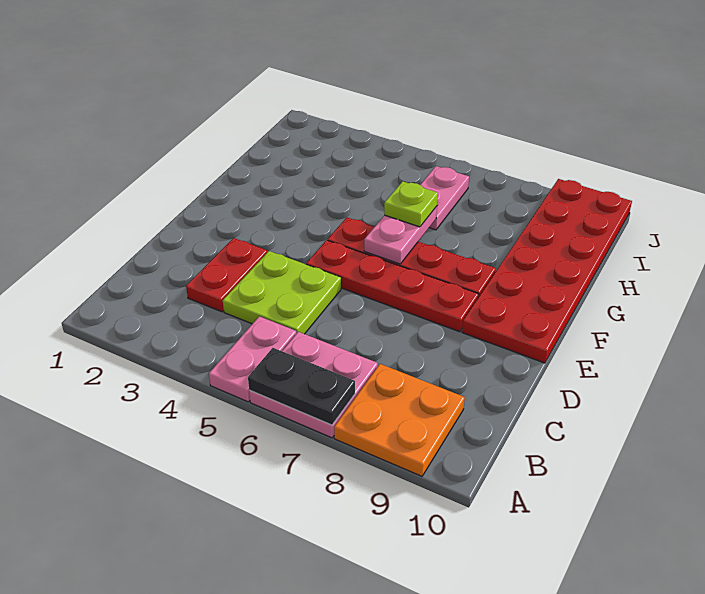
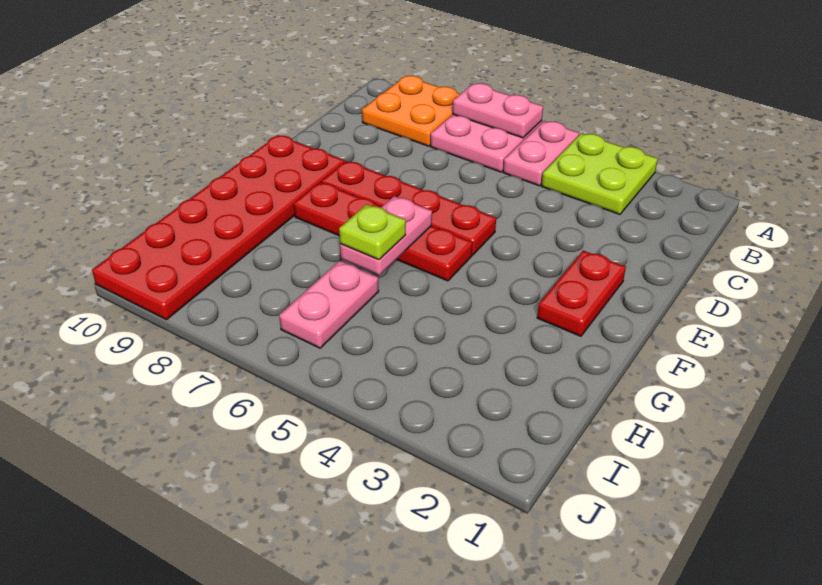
black plate A6:A7 level 2 -> pink plate A6:A7 level 2
red plate C3:D3 level 1 -> red plate E2:F2 level 1
lime plate C4:D5 level 1 -> lime plate A3:B4 level 1

